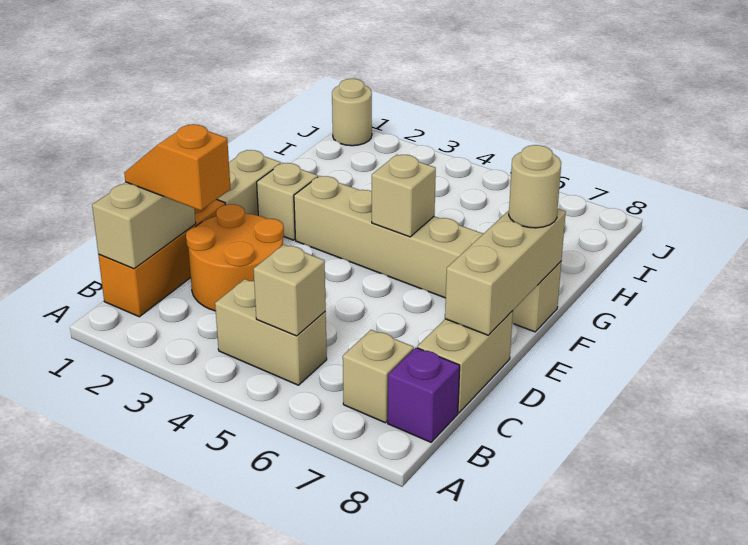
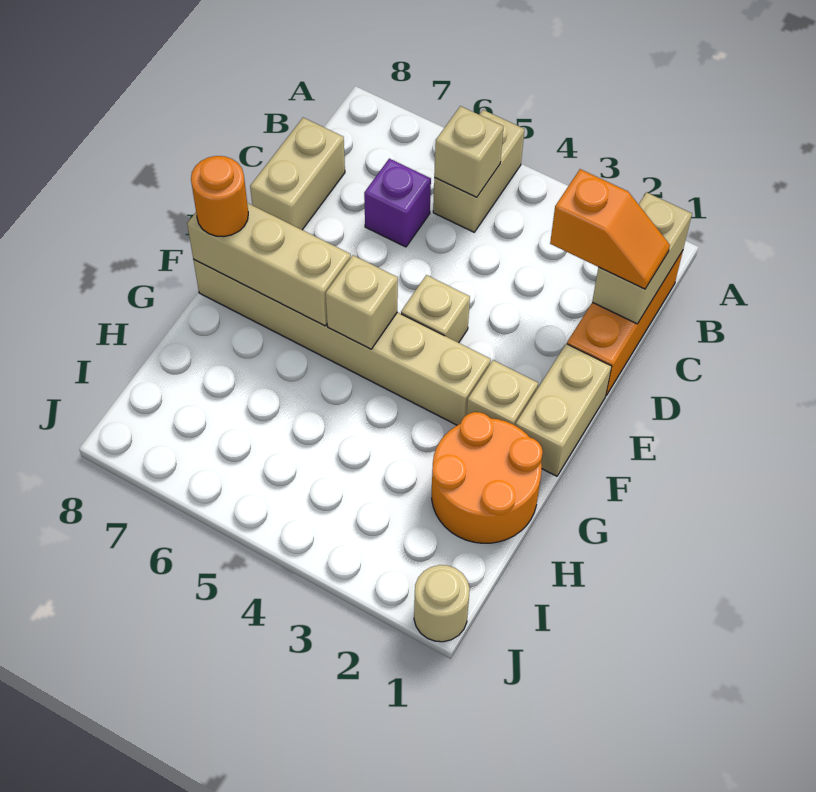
tan brick B4:B5 level 1 -> tan brick A5:B5 level 1
tan brick B7 level 1 -> tan brick E4 level 1
purple brick B8 level 1 -> purple brick C6 level 1
orange round brick C2:D3 level 1 -> orange round brick G1:H2 level 1
tan brick D8:F8 level 2 -> tan brick F6:F8 level 2
tan round brick F8 level 3 -> orange round brick F8 level 3

